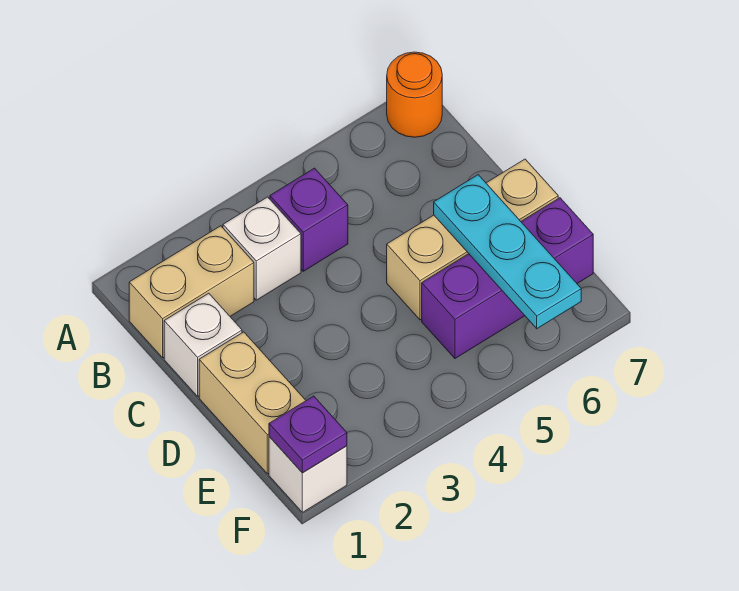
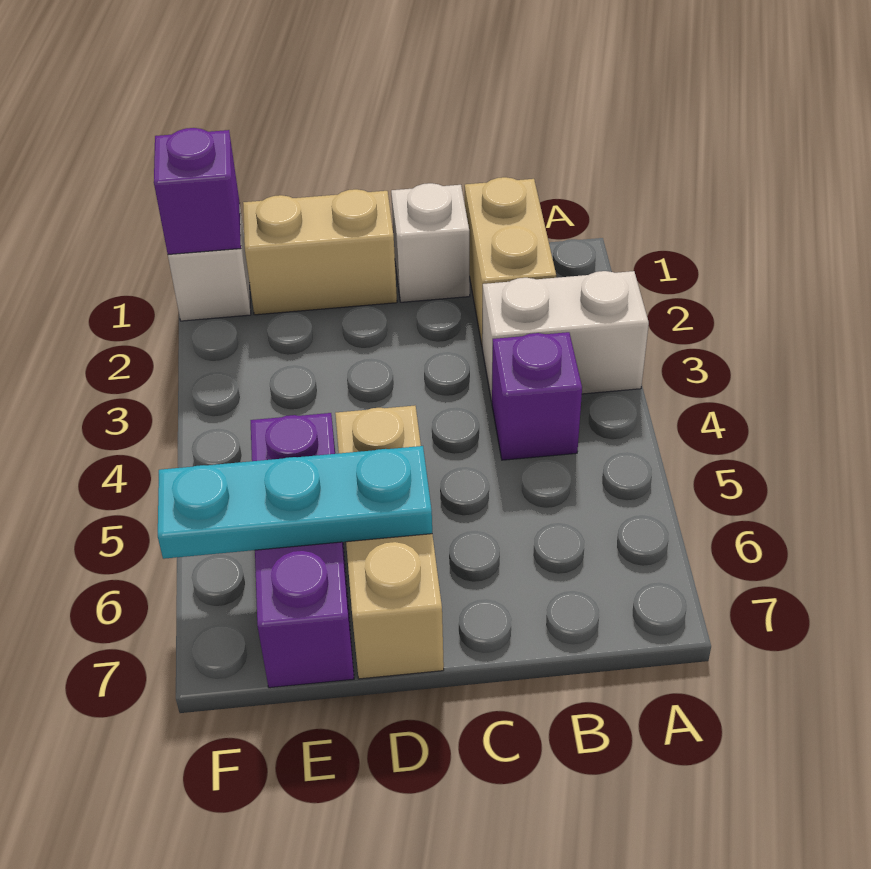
orange round brick A7 level 1 -> none
white brick B3 level 1 -> white brick A3:B3 level 1
purple plate F1 level 2 -> purple brick F1 level 2

